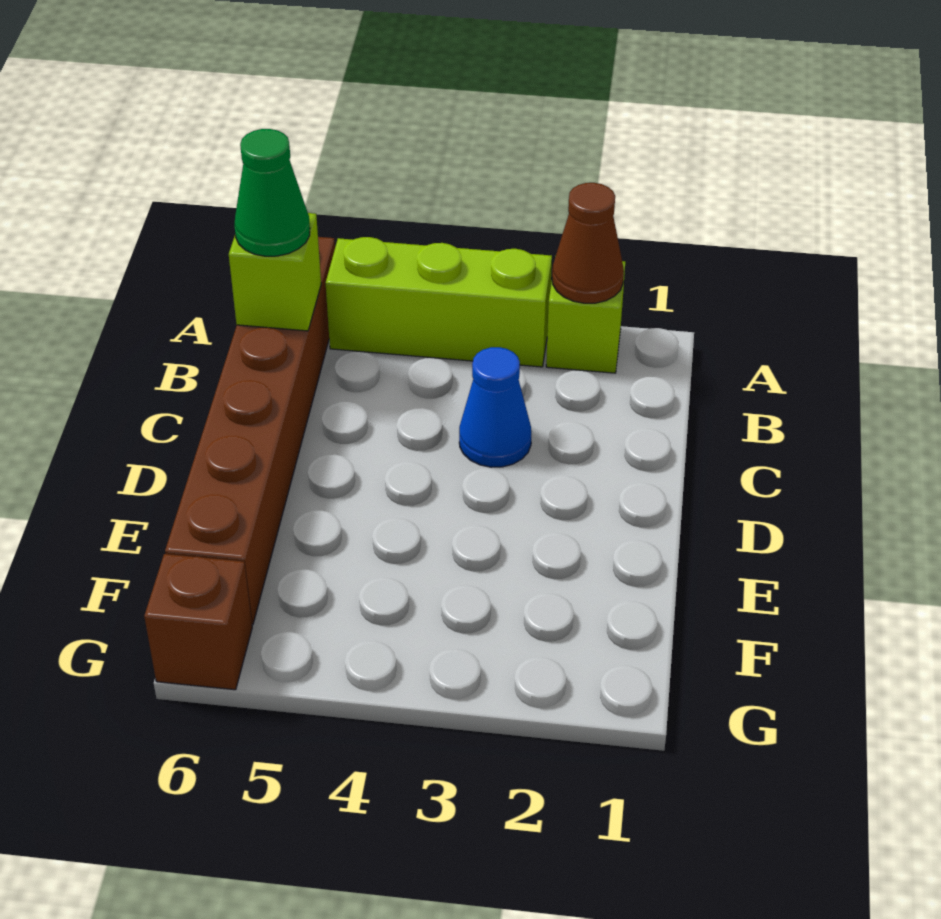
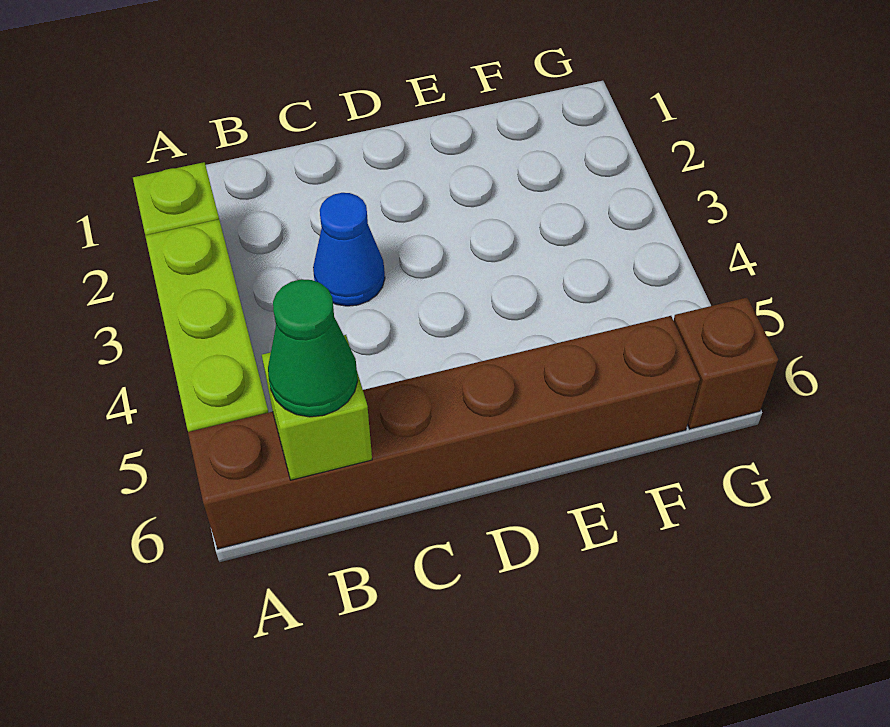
brown cone A2 level 2 -> none

